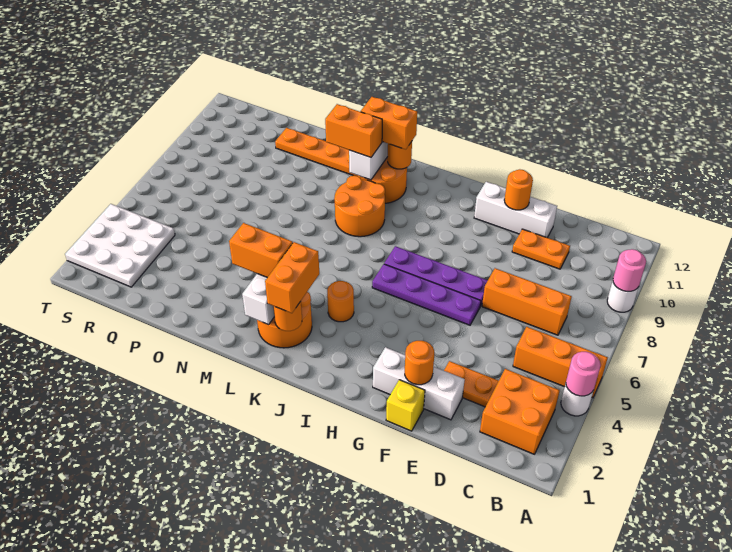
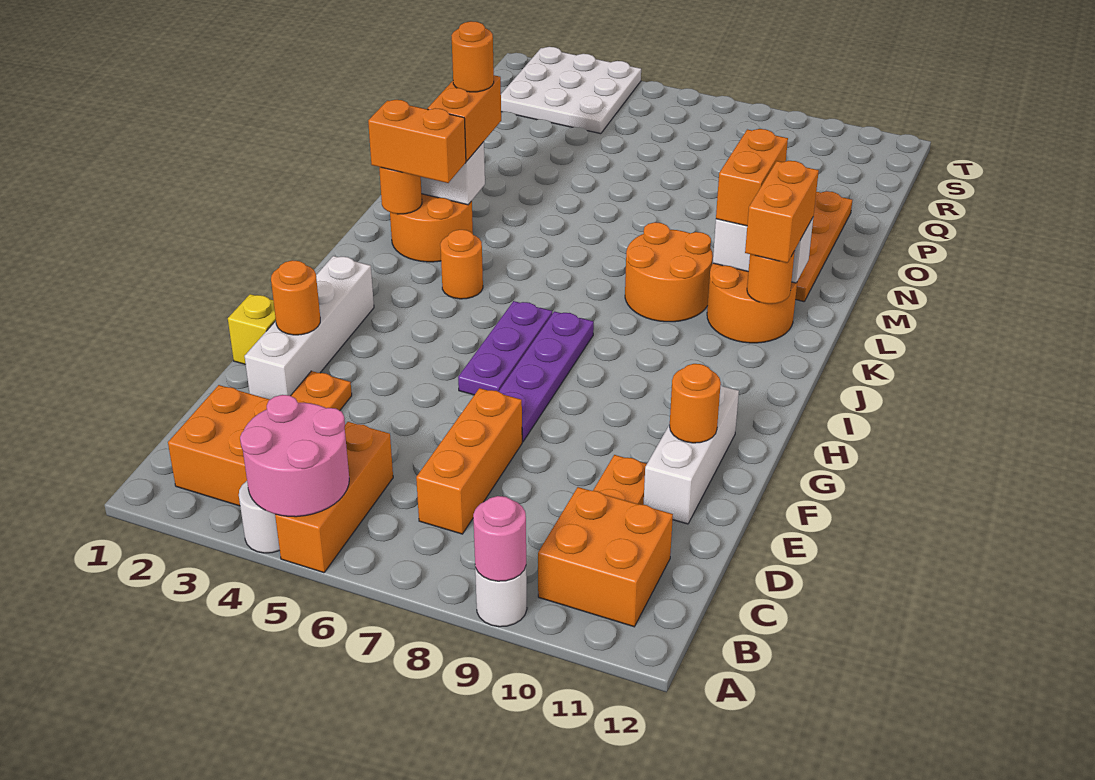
pink round brick A4 level 2 -> pink round brick A4:B5 level 2
none -> orange brick B10:C11 level 1
white brick E2:G2 level 1 -> white brick E2:H2 level 1
purple plate F6:I6 level 1 -> purple plate G6:I6 level 1
none -> orange round brick M3 level 4

